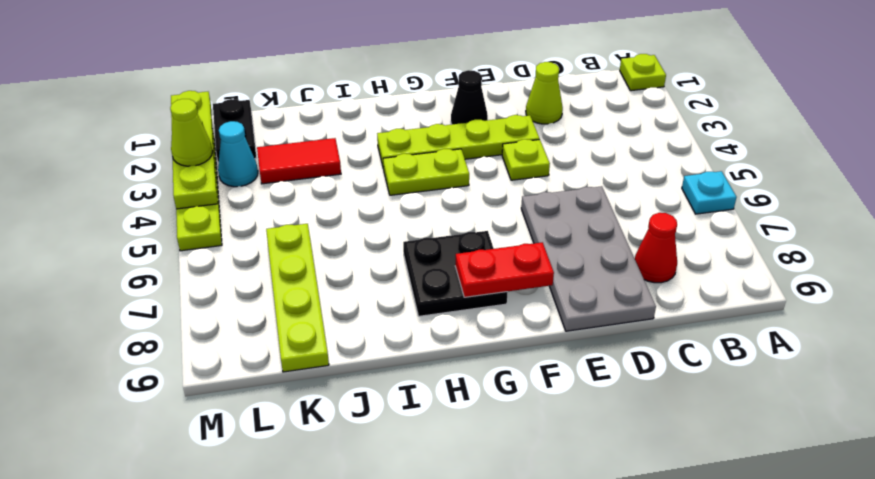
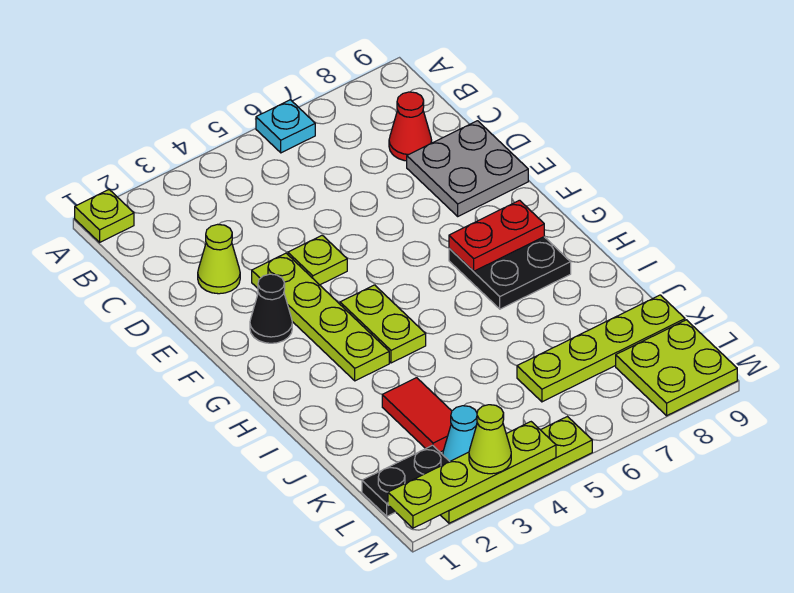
grey plate D6:E9 level 1 -> grey plate D8:E9 level 1
red plate F8:G8 level 2 -> red plate G7:G8 level 2
none -> lime plate L8:M9 level 1

